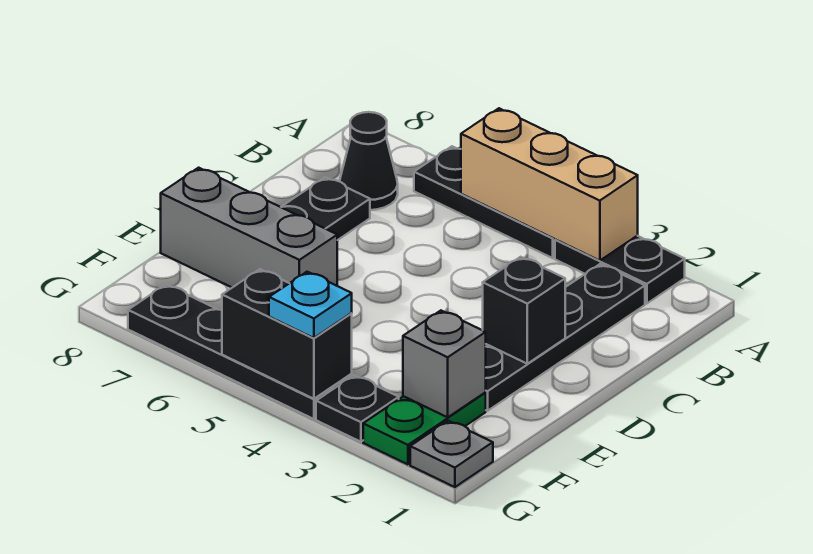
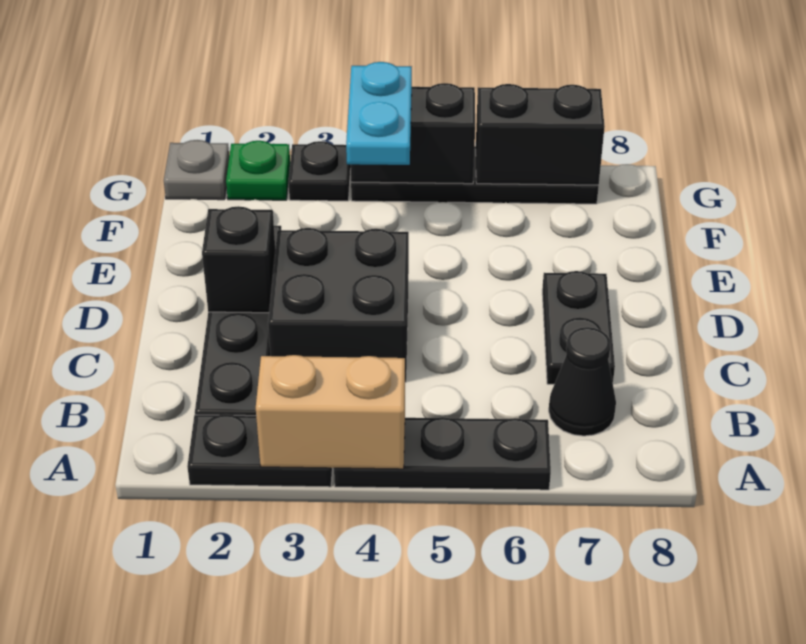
tan brick A3:A5 level 2 -> tan brick A3:A4 level 2
none -> black brick C3:D4 level 1
grey brick E6:E8 level 1 -> none
green plate F2:G2 level 1 -> green plate G2 level 1
grey brick F2 level 2 -> none
cyan plate G4 level 3 -> cyan plate F4:G4 level 3
none -> black brick G6:G7 level 2

